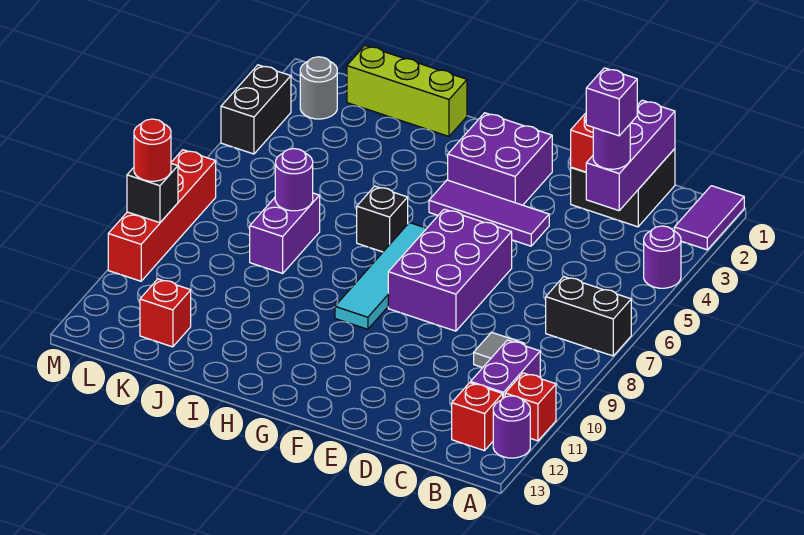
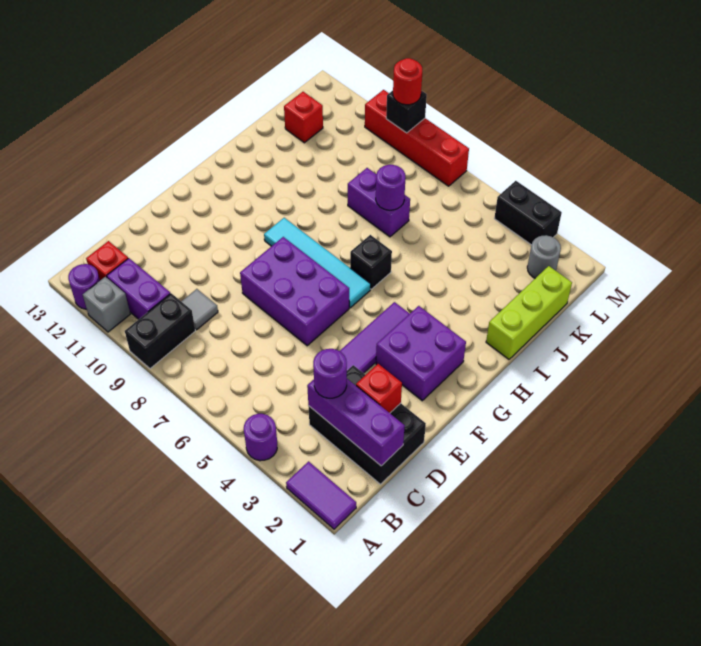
black brick A7:B7 level 1 -> black brick A9:B9 level 1
red brick A11 level 1 -> grey brick A11 level 1
black brick C1:D2 level 1 -> black brick C1:D3 level 1
purple brick C3 level 4 -> none

